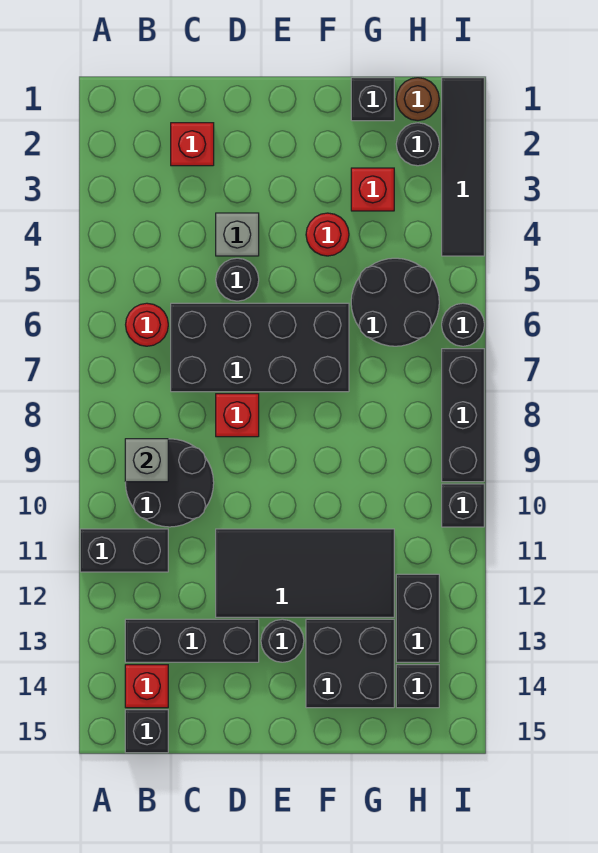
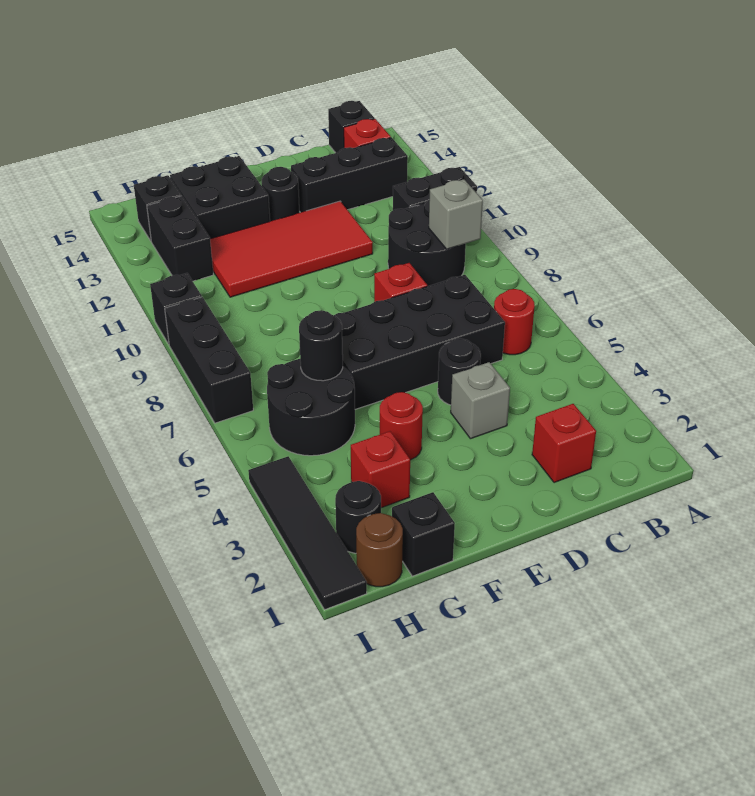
black tile D11:G12 level 1 -> red tile D11:G12 level 1
black round brick I6 level 1 -> black round brick G6 level 2

